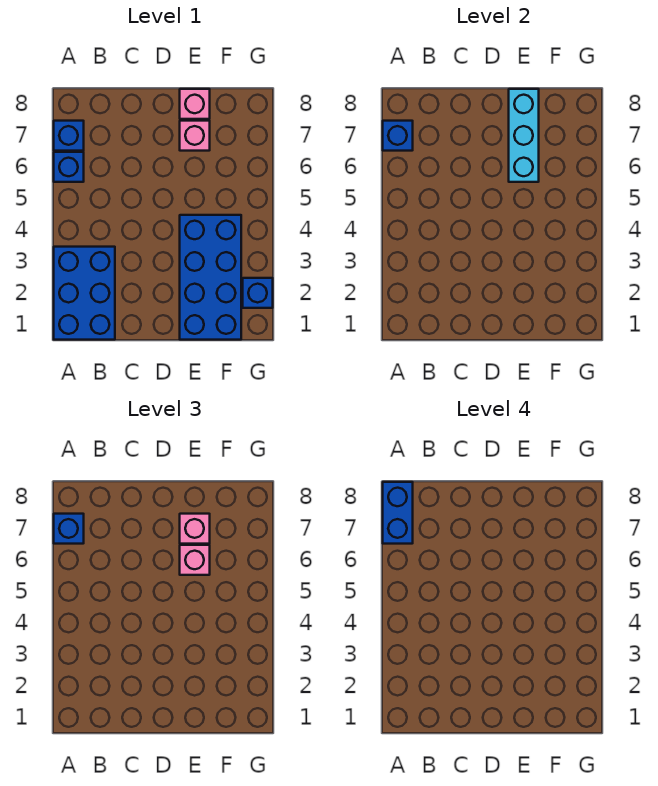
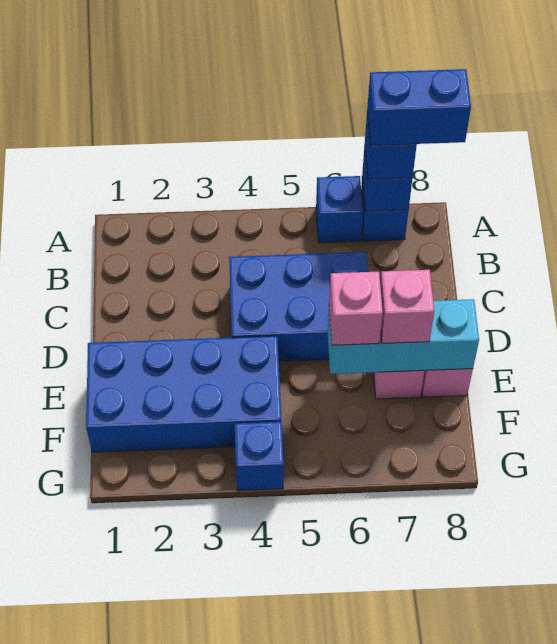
blue brick A1:B3 level 1 -> blue brick C4:D6 level 1
blue brick G2 level 1 -> blue brick G4 level 1

